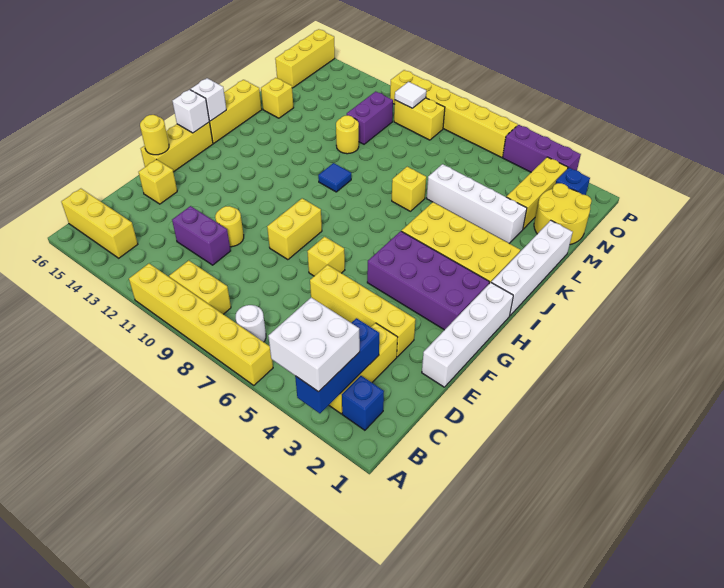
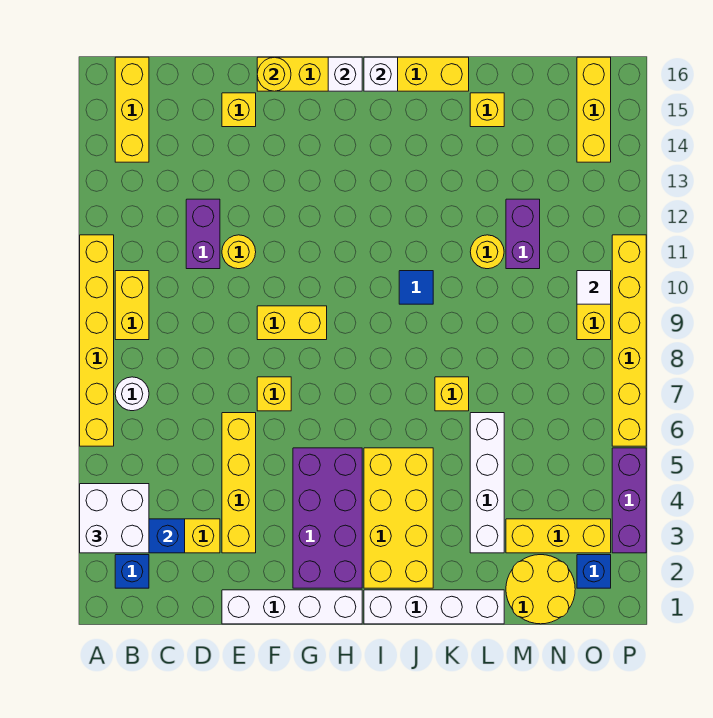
purple brick M11:N11 level 1 -> purple brick M11:M12 level 1
yellow brick N16:P16 level 1 -> yellow brick O14:O16 level 1

